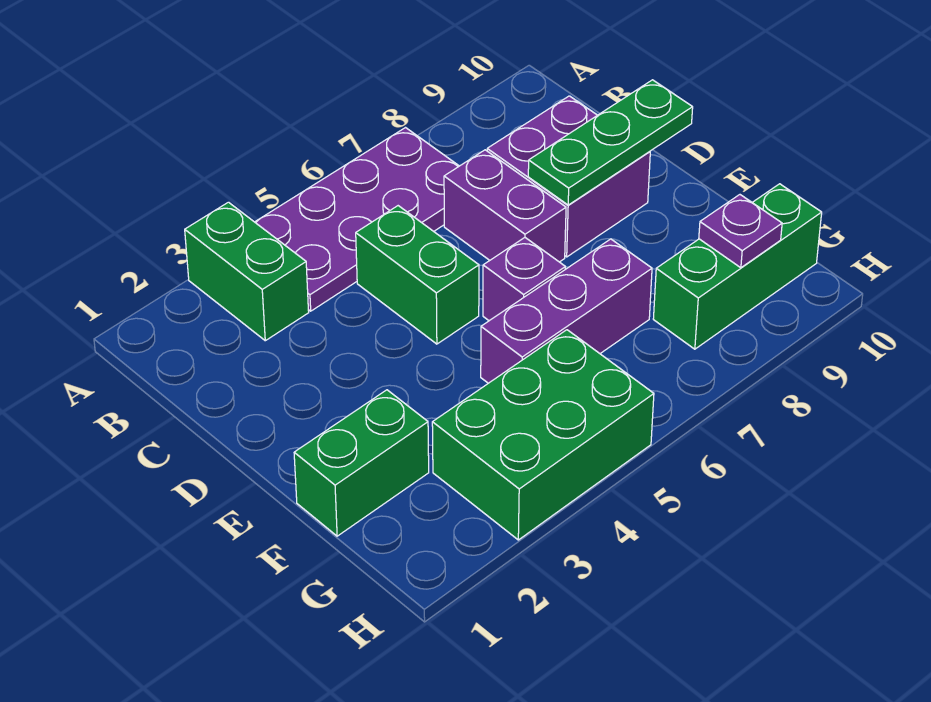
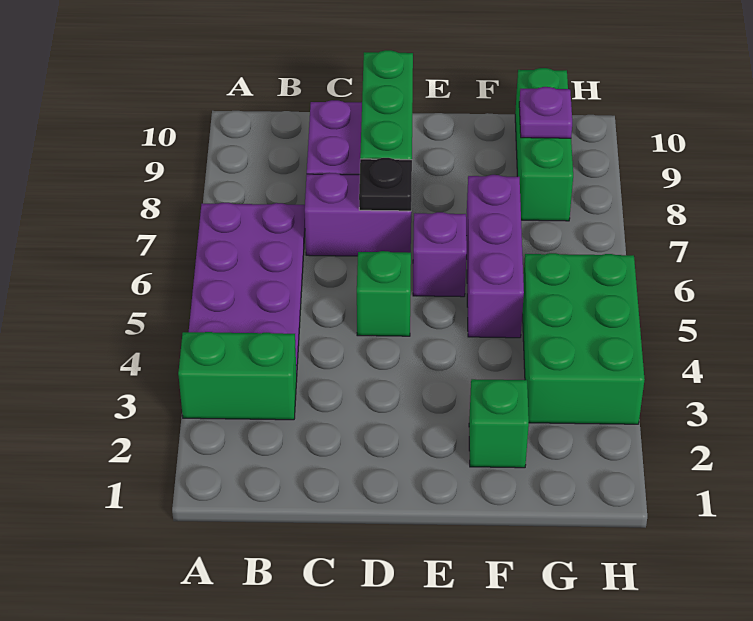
green brick C5:D5 level 1 -> green brick D5 level 1
none -> black plate D7 level 2
green brick F1:F2 level 1 -> green brick F2 level 1

